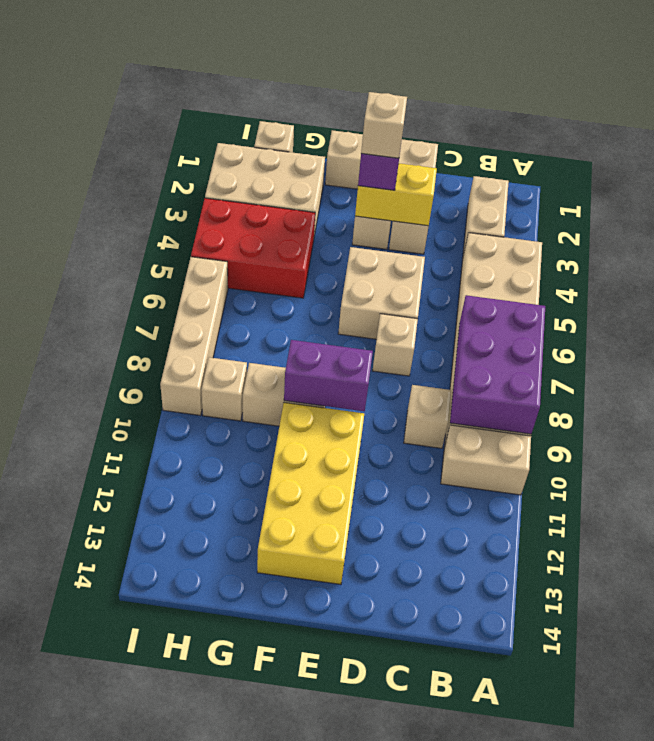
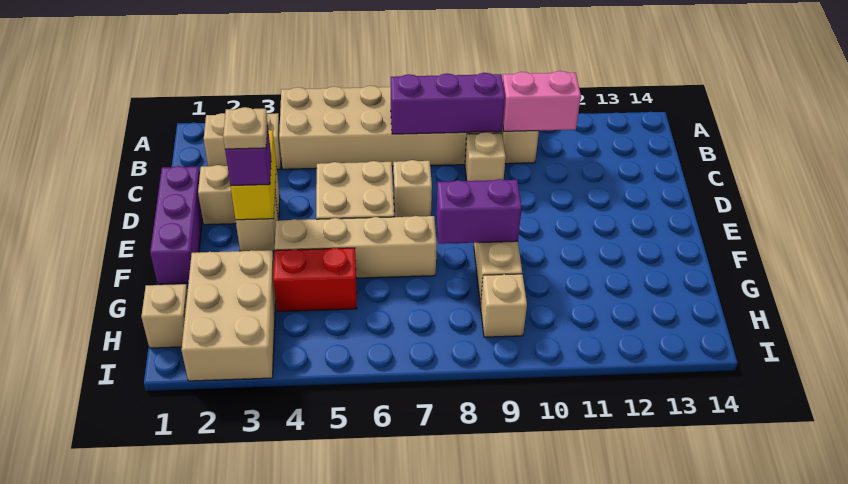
purple brick A7:B9 level 2 -> purple brick B7:B9 level 2
none -> pink brick B10:B11 level 2
tan brick D1:F1 level 1 -> purple brick D1:F1 level 1
tan brick E3 level 4 -> tan plate E3 level 4
purple brick E9:F9 level 2 -> purple brick F8:F9 level 2
yellow brick E10:F13 level 1 -> none
red brick G4:I5 level 1 -> red brick G4:G5 level 1
tan brick I6:I9 level 1 -> tan brick F4:F7 level 1

